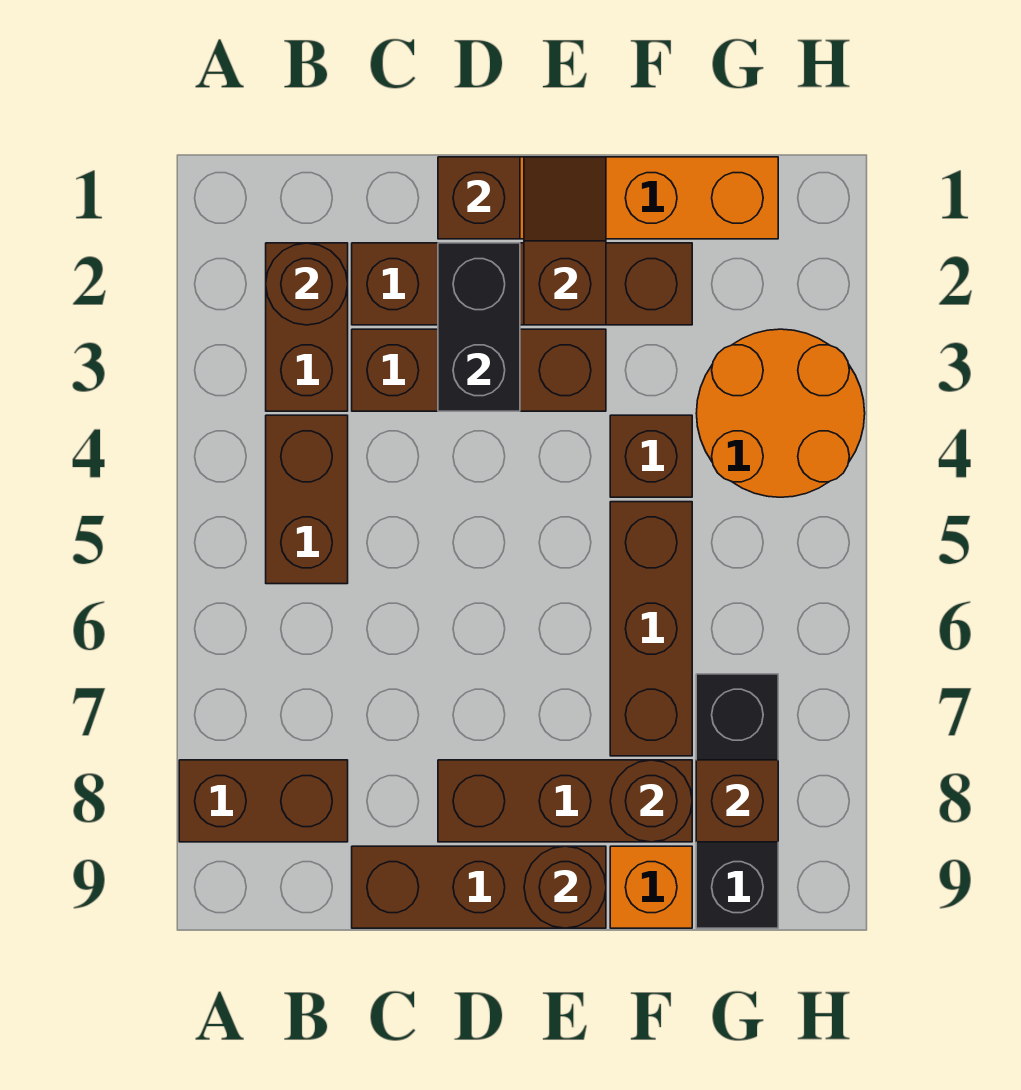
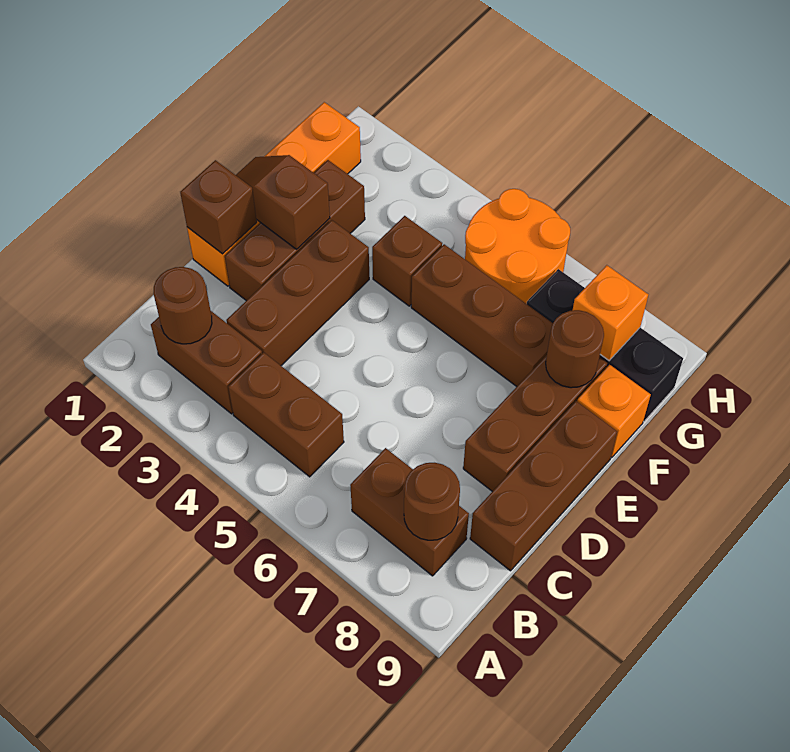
brown brick A8:B8 level 1 -> brown brick B7:B8 level 1
brown brick C2:F2 level 1 -> brown brick D2:F2 level 1
black brick D2:D3 level 2 -> none
brown round brick E9 level 2 -> brown round brick B8 level 2
orange round brick G3:H4 level 1 -> orange round brick G5:H6 level 1
brown brick G8 level 2 -> orange brick G8 level 2

